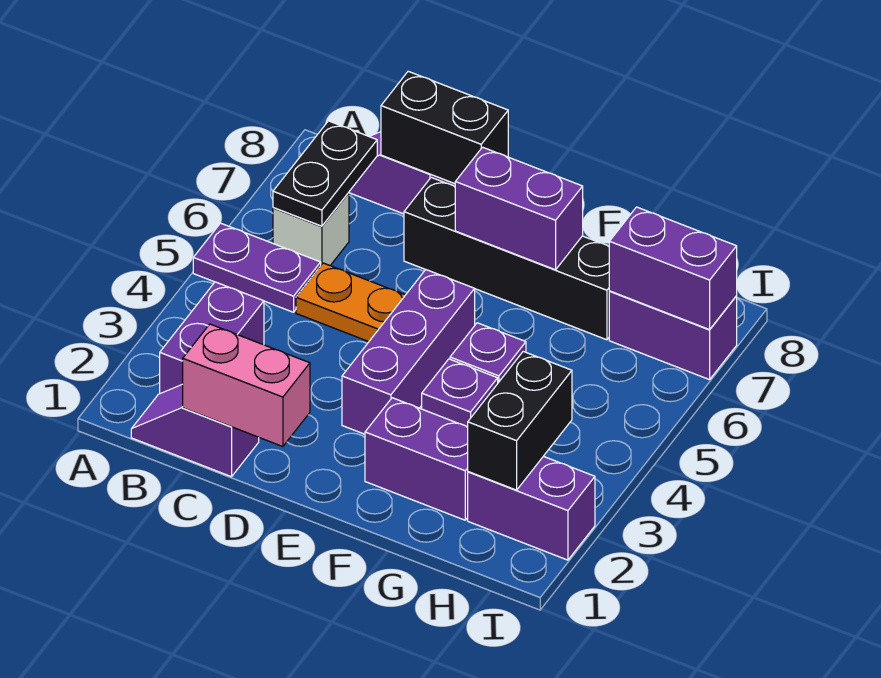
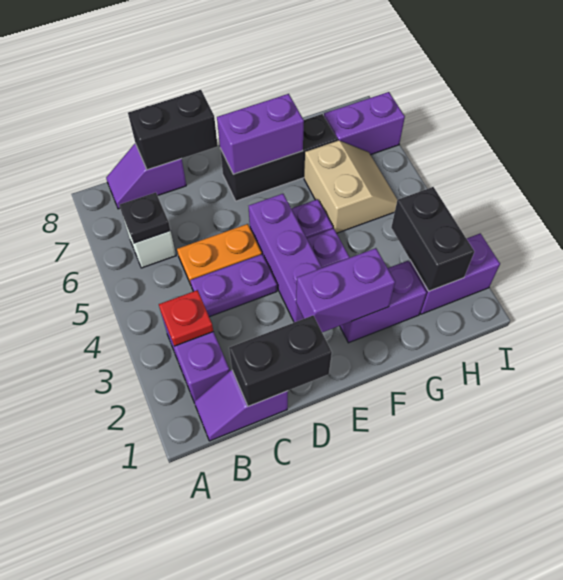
purple plate A5:B5 level 1 -> purple plate C4:D4 level 1
none -> red plate B3 level 2
black plate B6:B7 level 2 -> black plate B6 level 2
pink brick C1:D1 level 2 -> black brick C1:D1 level 2
black brick D7:G7 level 1 -> black brick E7:G7 level 1
none -> tan slope G5:H6 level 1 top G
purple brick H7:I7 level 2 -> purple brick E2:F2 level 2

